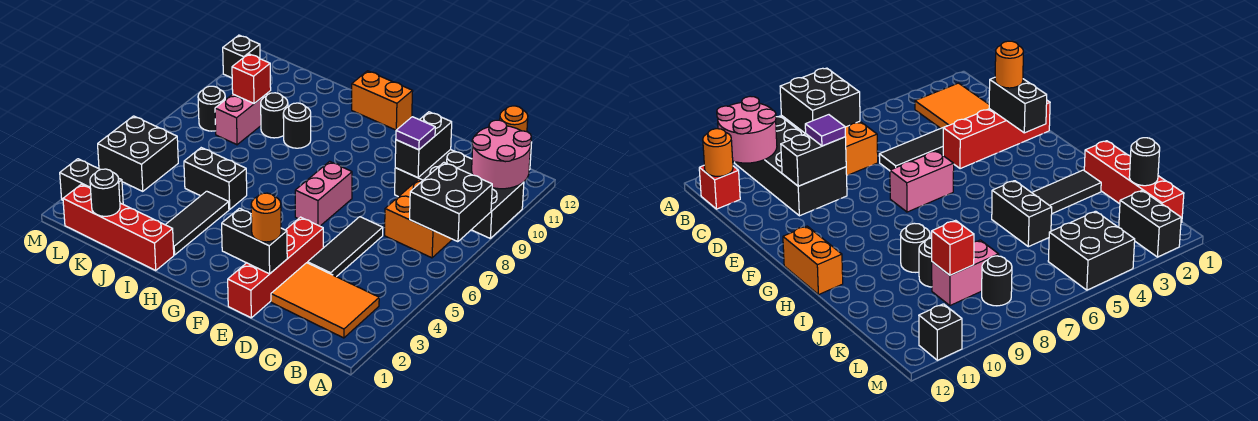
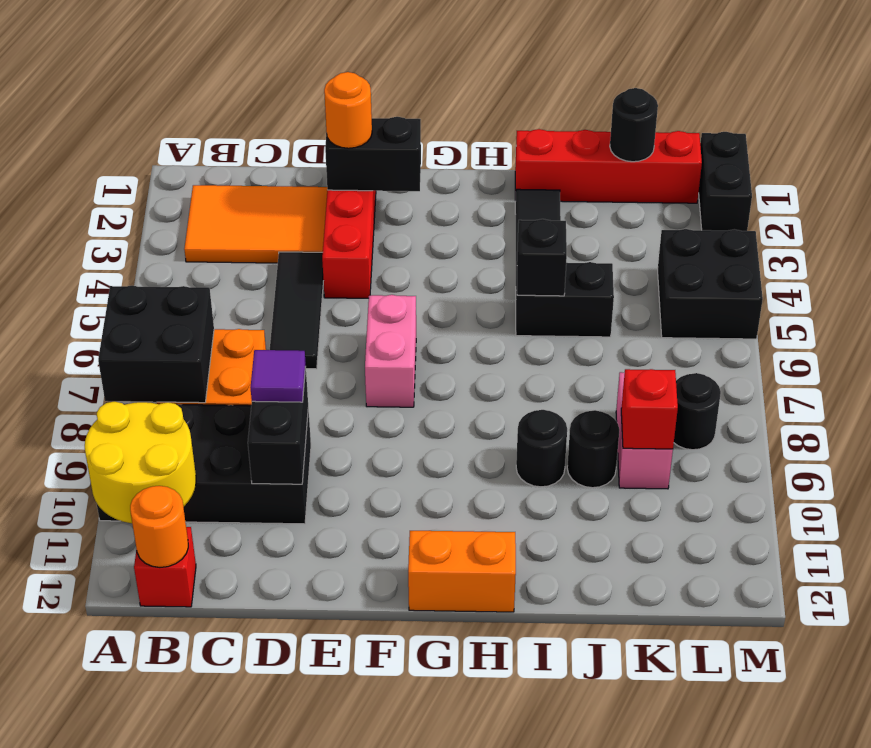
pink round brick A10:B11 level 2 -> yellow round brick A10:B11 level 2
black brick L2:M2 level 1 -> black brick M1:M2 level 1
black brick M11 level 1 -> black brick I5 level 2

